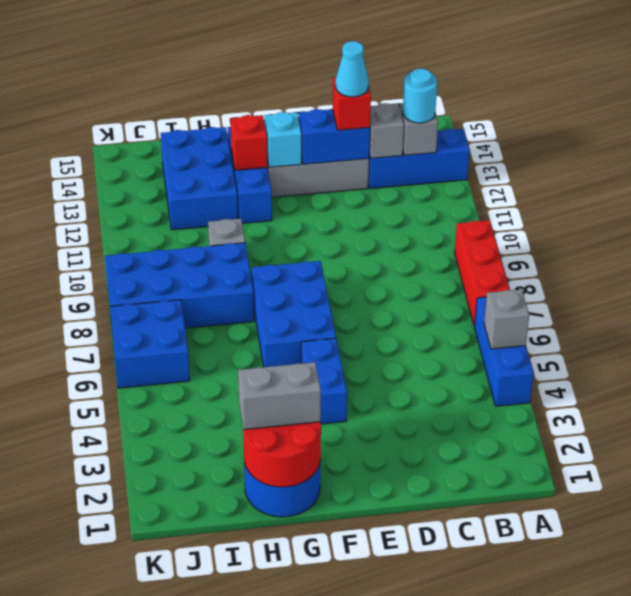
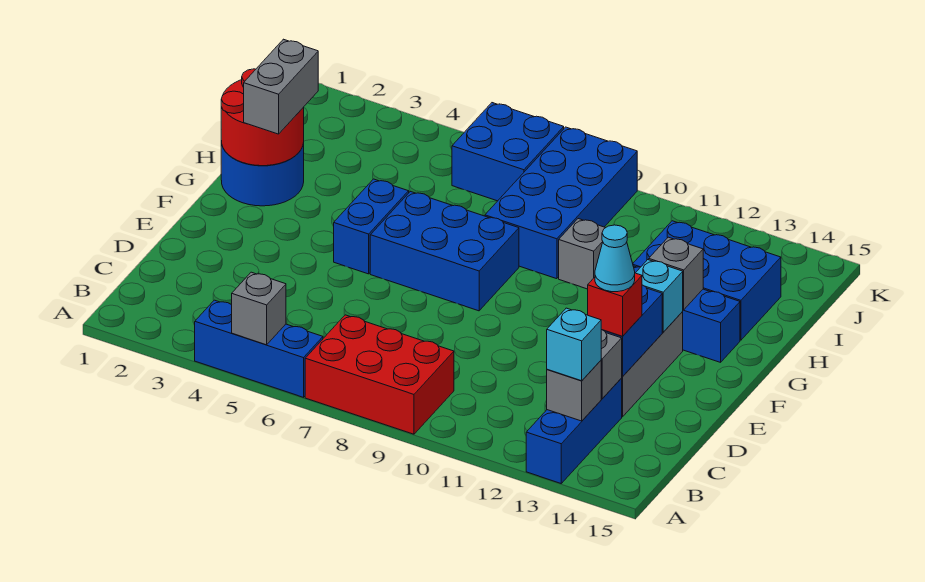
red brick A7:A9 level 1 -> red brick A7:B9 level 1
cyan round brick B13 level 3 -> cyan brick B13 level 3
blue brick F4:F5 level 1 -> blue brick F5:G5 level 1
red brick G13 level 2 -> grey brick G13 level 2

